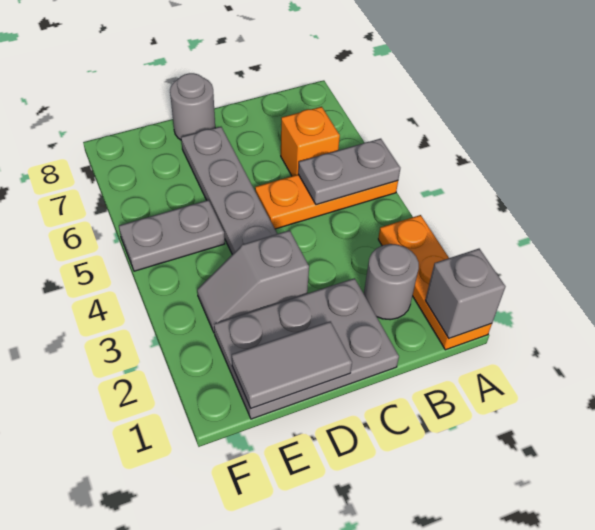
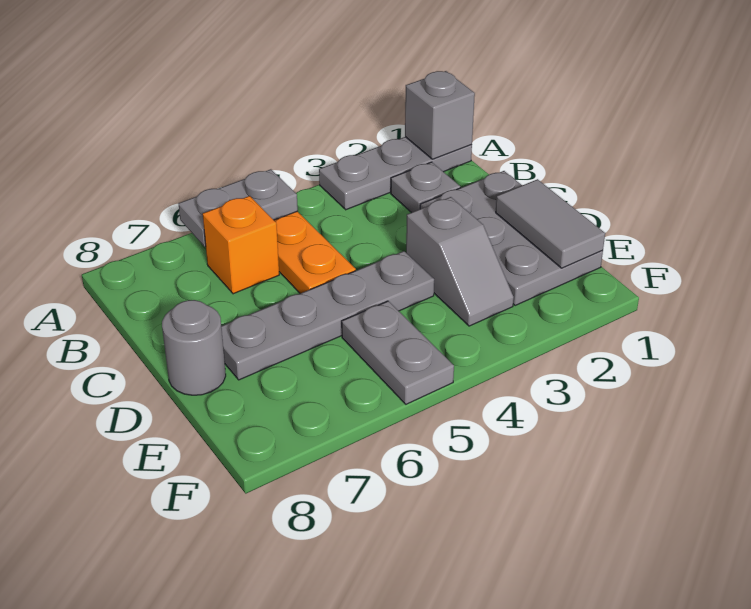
orange plate A1:A3 level 1 -> grey plate A1:A3 level 1
grey plate A5:B5 level 2 -> grey plate A5:A6 level 2
grey round brick B2 level 1 -> grey plate B2 level 1

